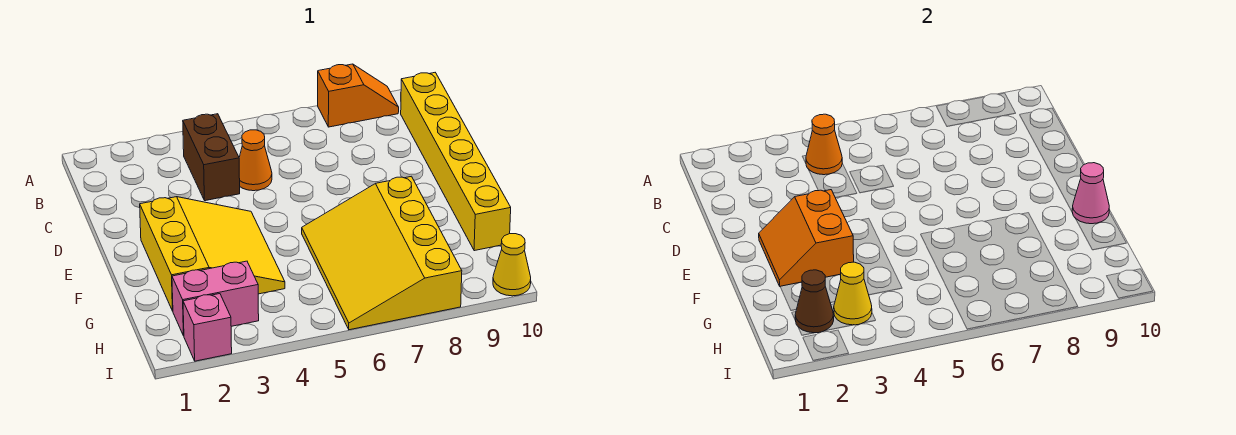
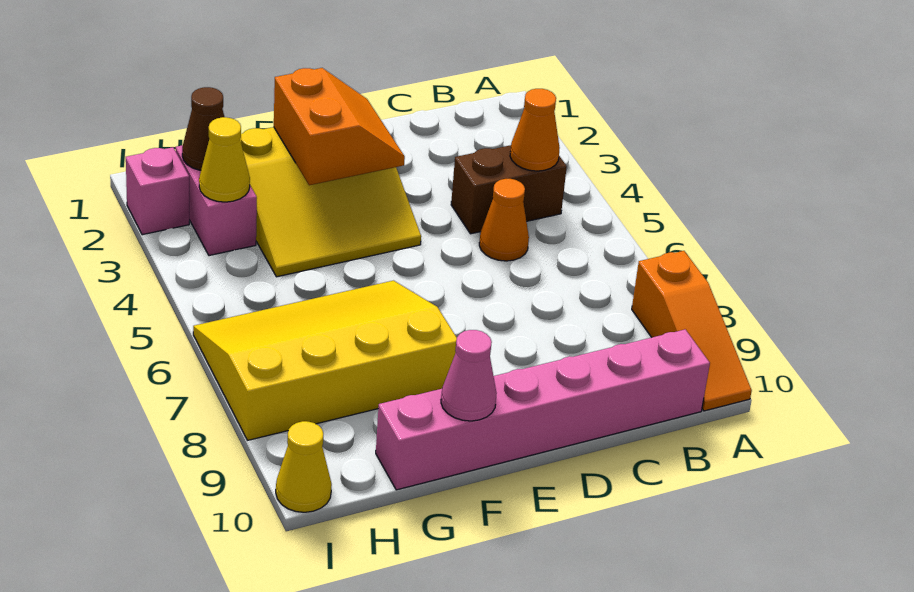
orange slope A8:A9 level 1 top 8 -> orange slope A8:A10 level 1 top 8
yellow brick B10:G10 level 1 -> pink brick B10:G10 level 1
orange slope E2:F3 level 2 top 3 -> orange slope E2:F3 level 2 top F

